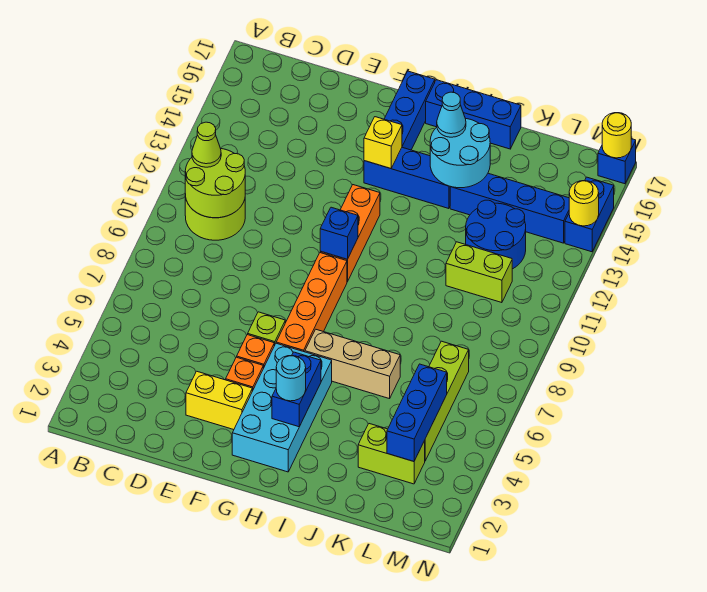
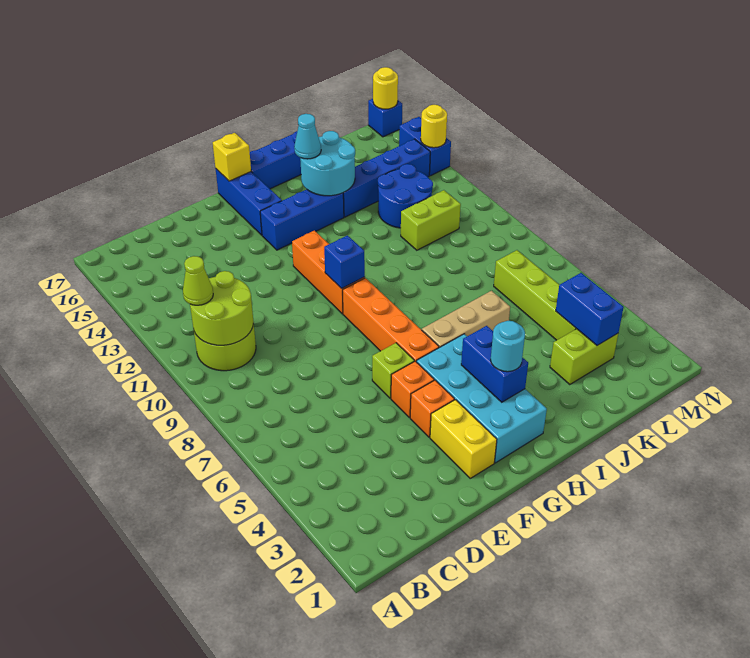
yellow brick E3:F3 level 1 -> yellow brick F2:F3 level 1
yellow brick G14 level 2 -> yellow brick G17 level 2
blue brick L3:L5 level 2 -> blue brick L3:L4 level 2

